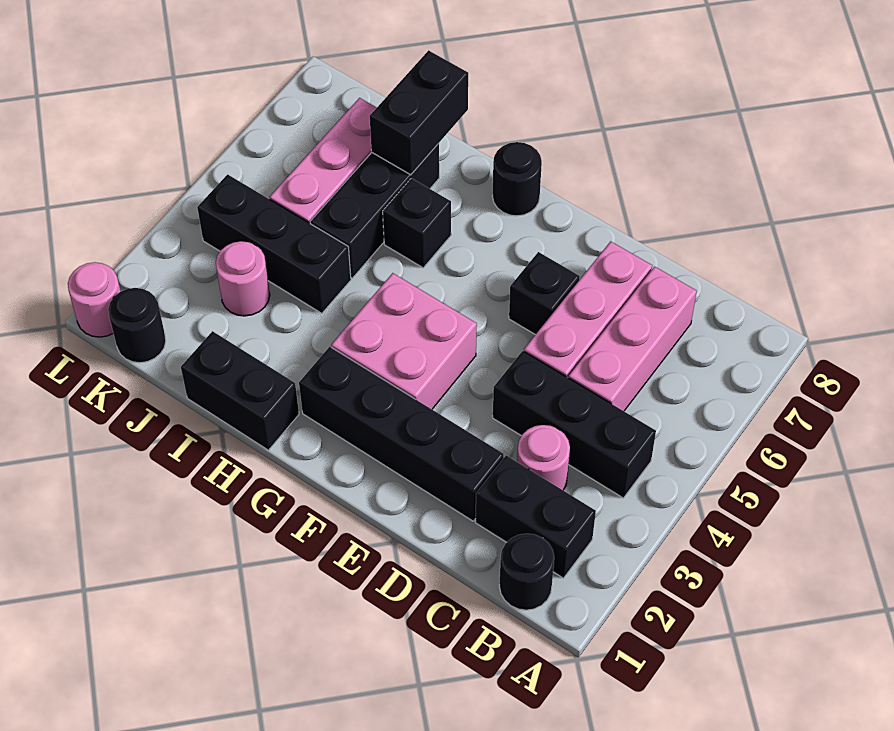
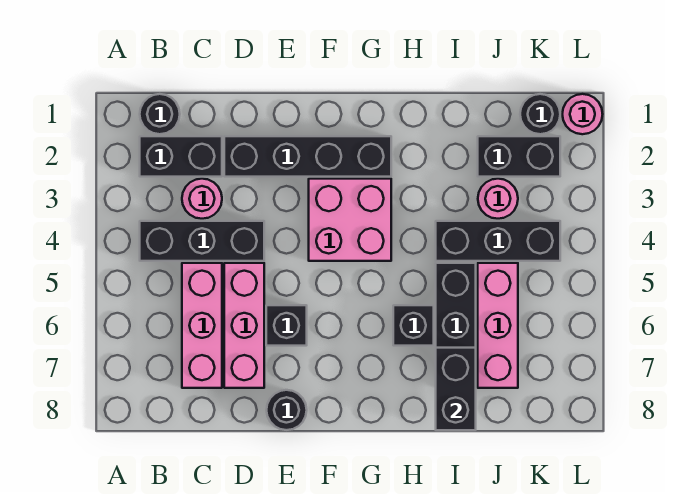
black round brick G8 level 1 -> black round brick E8 level 1
black brick H1:I1 level 1 -> black brick J2:K2 level 1

